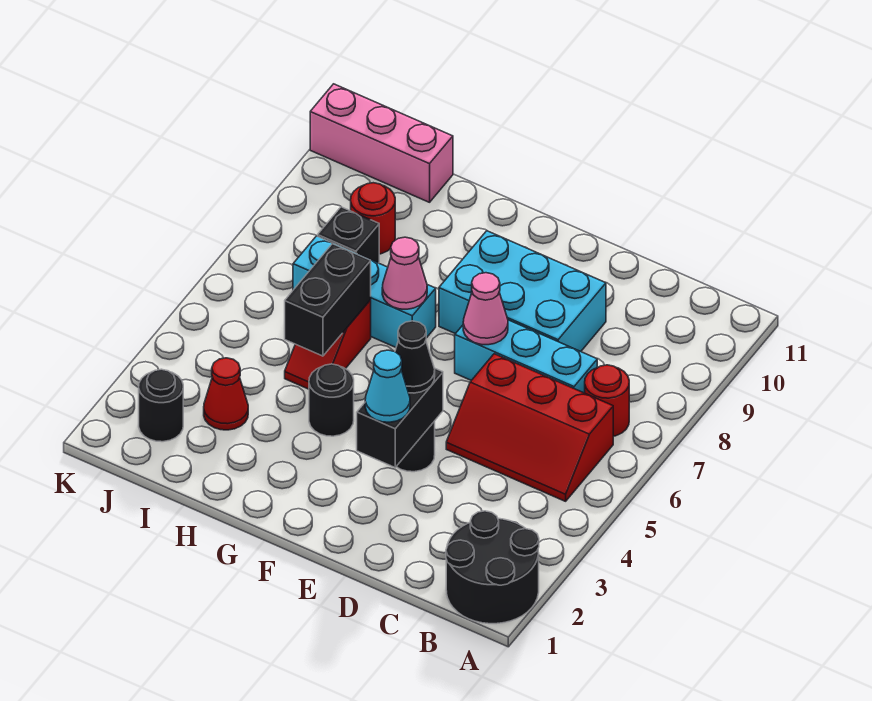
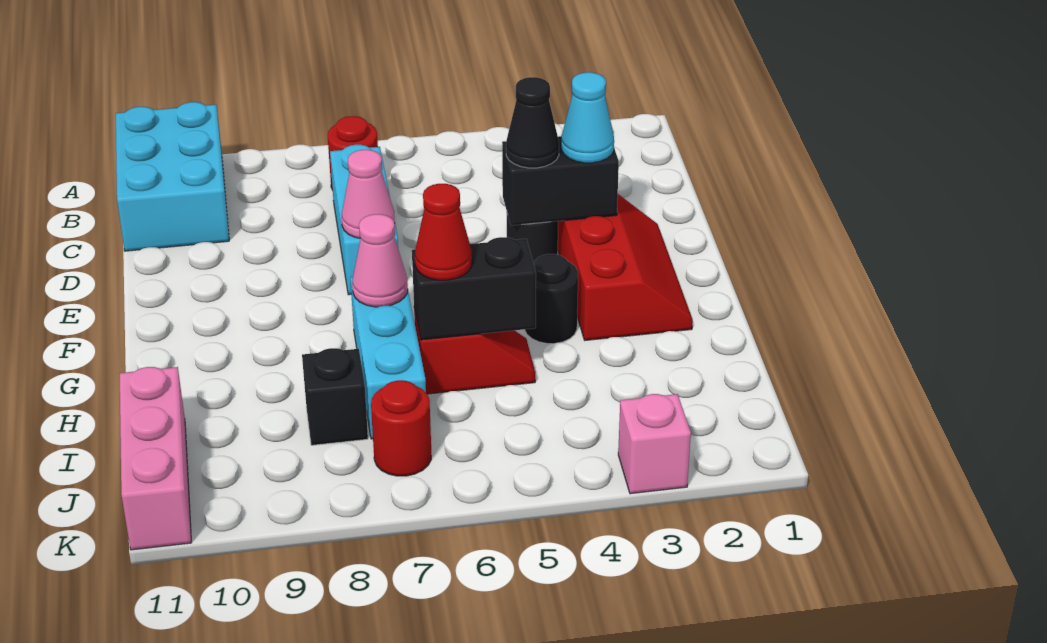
black round brick A1:B2 level 1 -> none
red slope B5:D6 level 1 top 6 -> red slope E2:G3 level 1 top 3
cyan brick D8:F9 level 1 -> cyan brick A10:C11 level 1
red cone I3 level 1 -> red cone H6 level 3
red round brick I9 level 1 -> red round brick J7 level 1
black round brick J2 level 1 -> none
none -> pink brick K3 level 1

